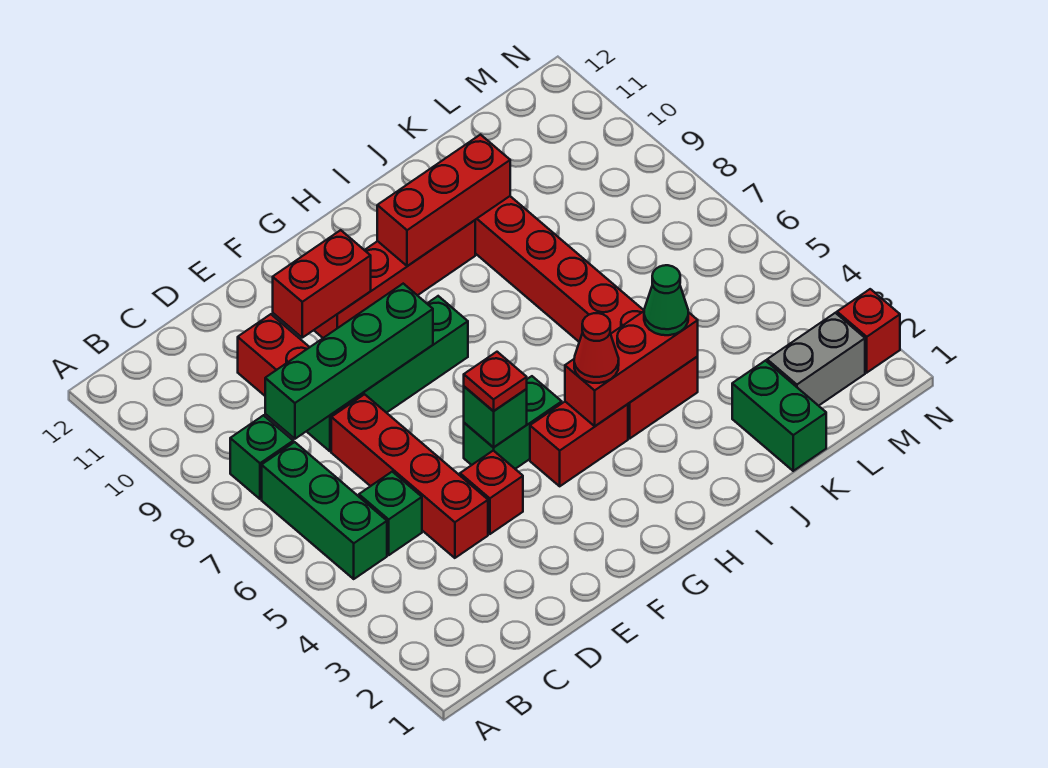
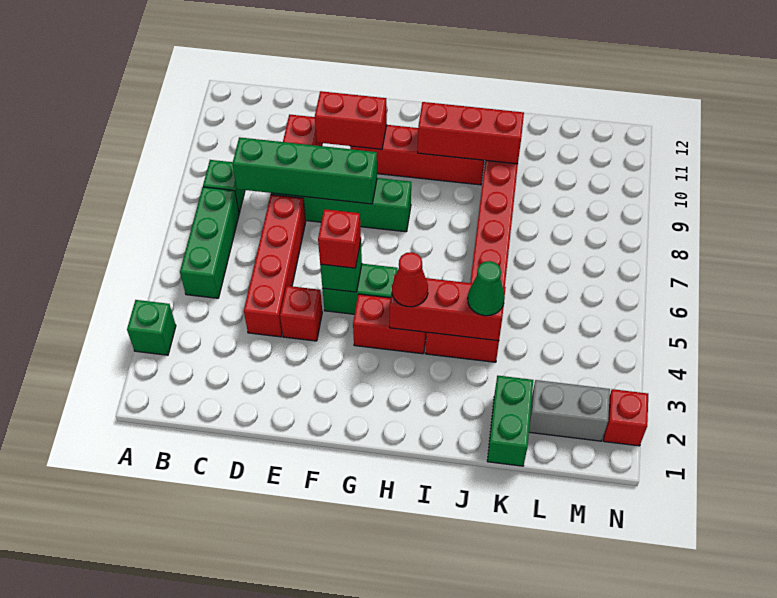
green brick C5 level 1 -> green brick A3 level 1
red plate F5 level 3 -> red brick F5 level 3

